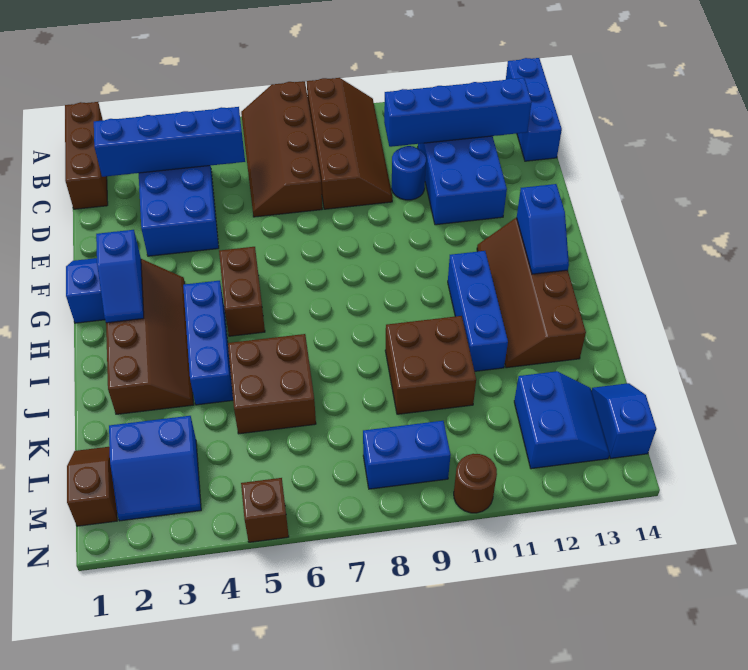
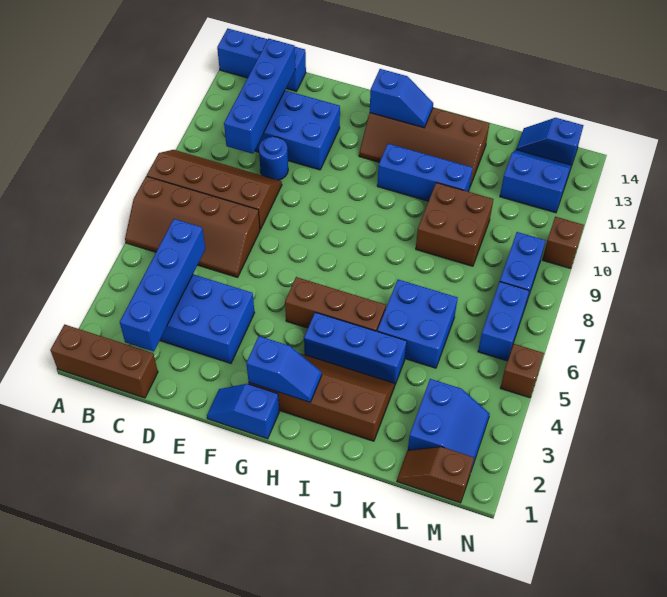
brown brick G5:H5 level 1 -> brown brick G5:I5 level 1
brown brick J5:K6 level 1 -> blue brick J5:K6 level 1
none -> blue brick M6:M7 level 1
brown round brick N10 level 1 -> brown brick N10 level 1

